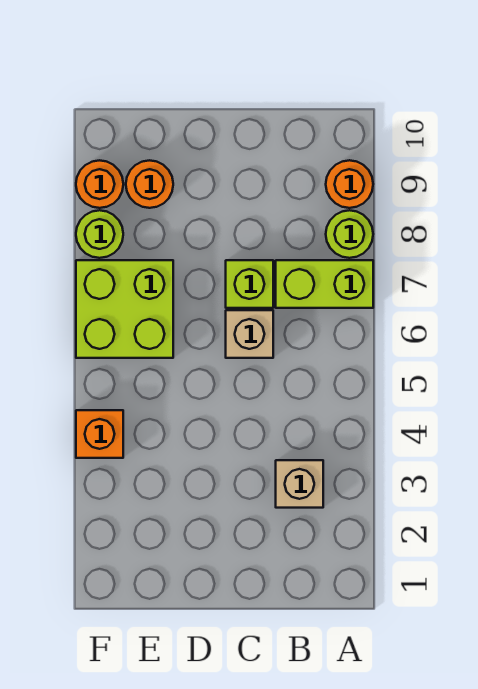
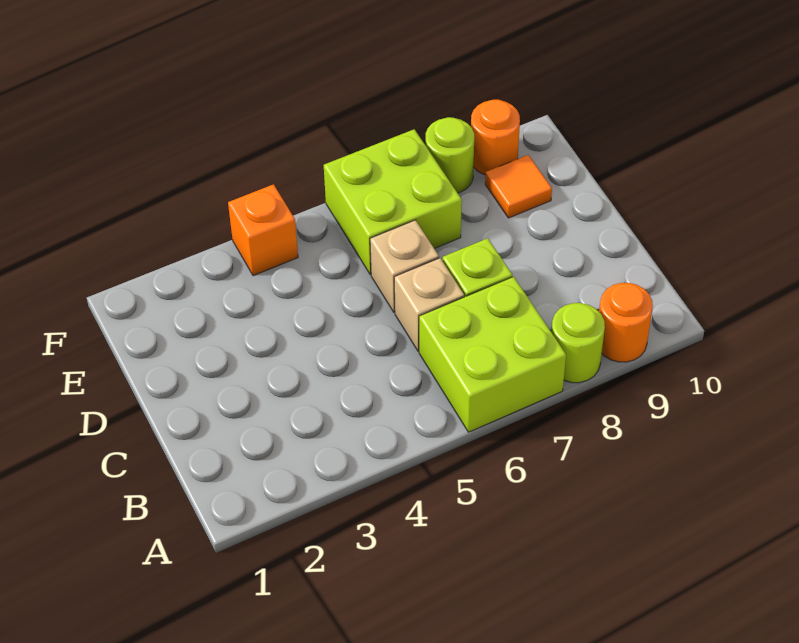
lime brick A7:B7 level 1 -> lime brick A6:B7 level 1
tan brick B3 level 1 -> tan brick D6 level 1
orange round brick E9 level 1 -> orange tile E9 level 1

